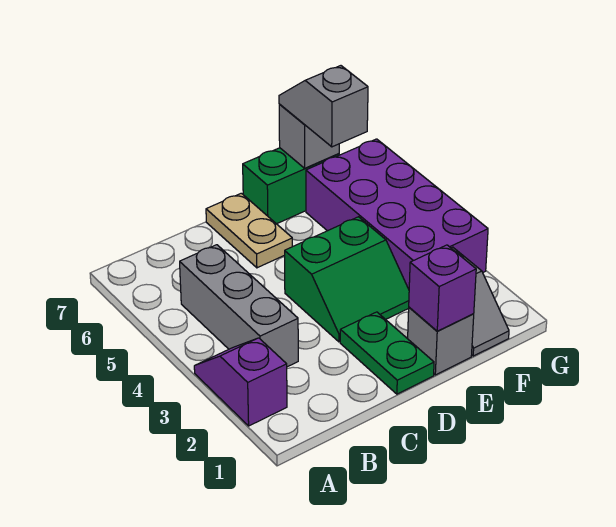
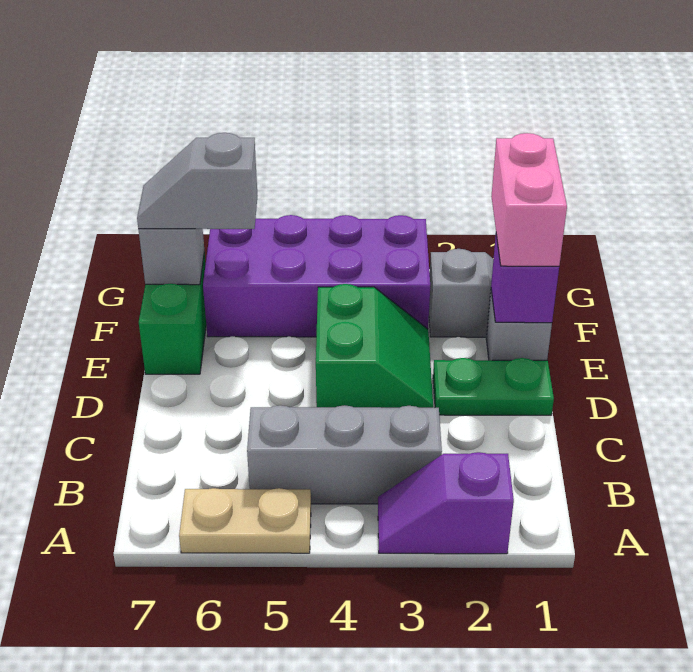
tan plate D6:D7 level 1 -> tan plate A5:A6 level 1
none -> pink brick E1:F1 level 3

